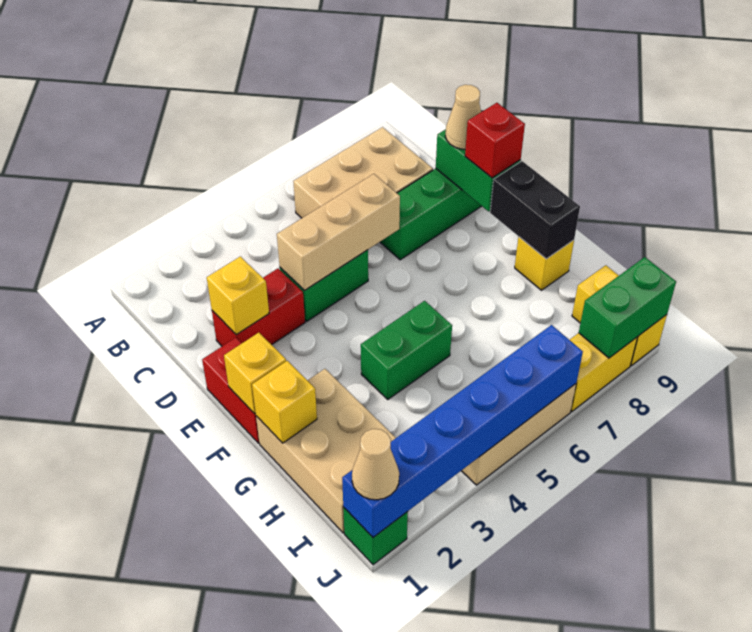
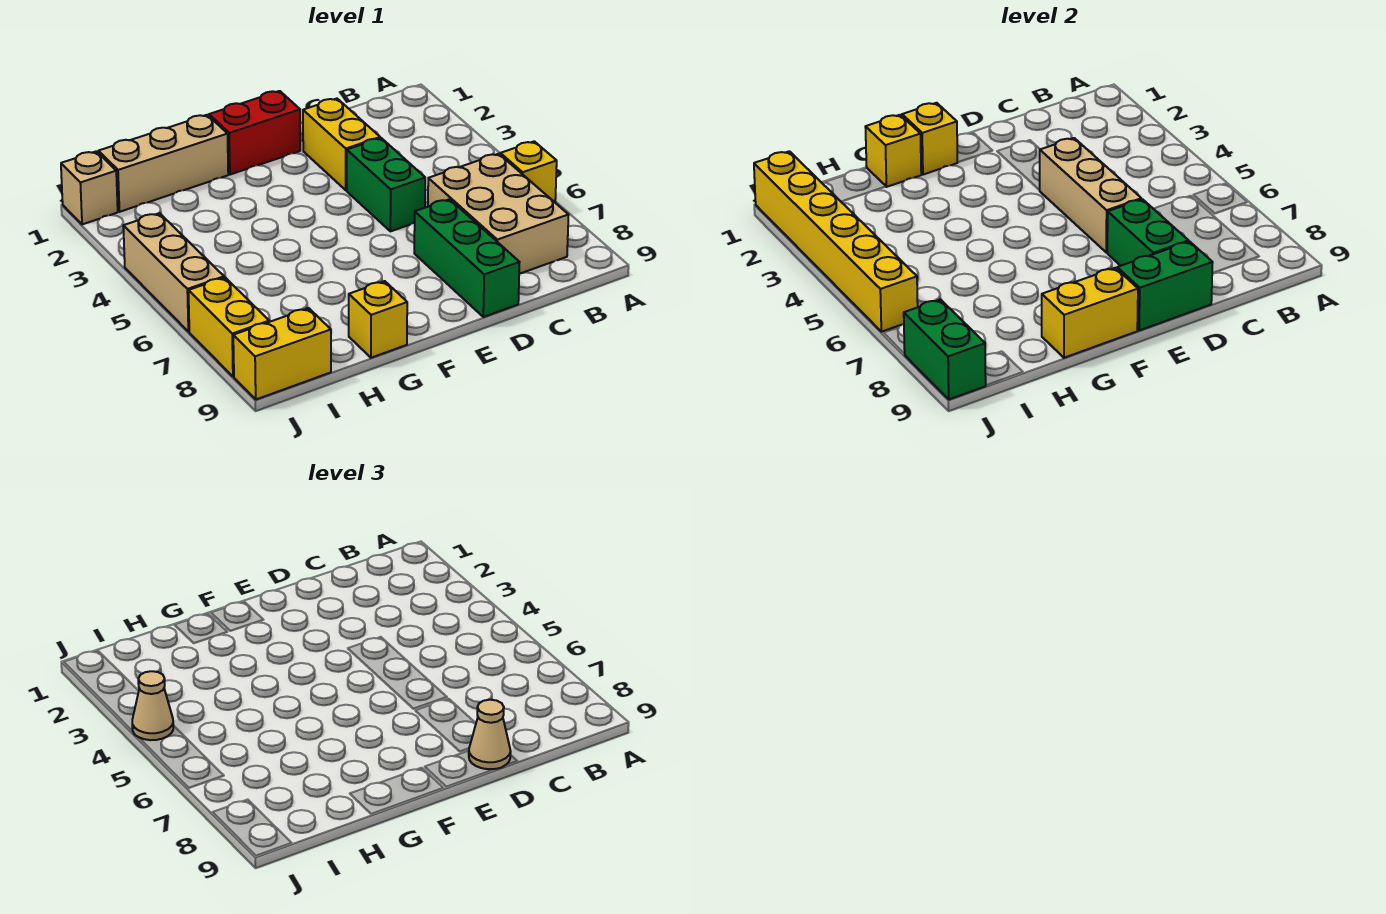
red brick D2:D3 level 1 -> yellow brick D2:D3 level 1
yellow brick D2 level 2 -> yellow brick A6 level 1
red brick E9 level 3 -> none
black brick F9:G9 level 2 -> yellow brick F9:G9 level 2
tan brick G1:I2 level 1 -> tan brick G1:I1 level 1
green brick G4:G5 level 1 -> green brick D7:D8 level 2
green brick J1 level 1 -> tan brick J1 level 1
blue brick J1:J6 level 2 -> yellow brick J1:J6 level 2
tan cone J1 level 3 -> tan cone J4 level 3

